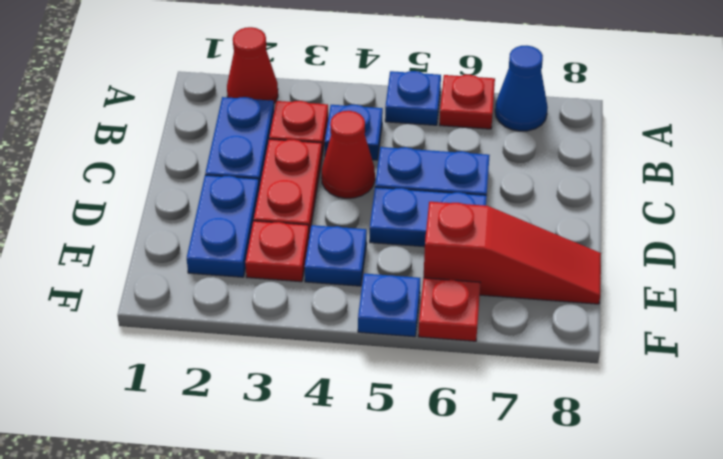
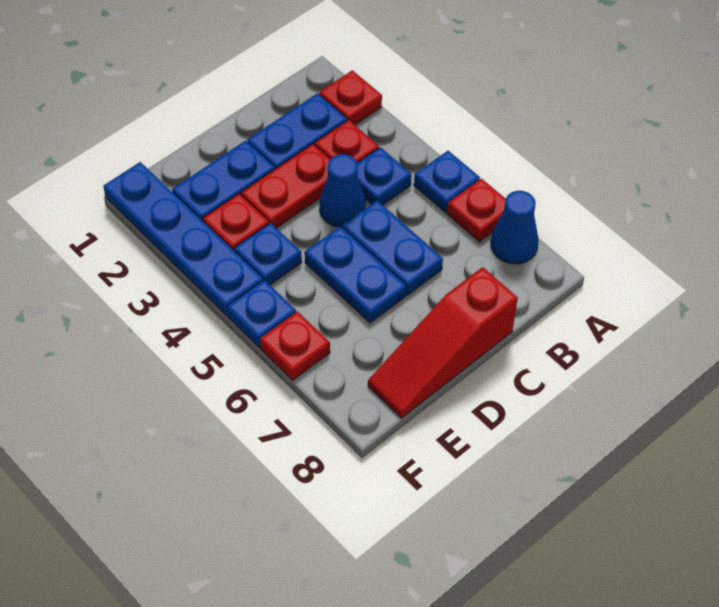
red cone A2 level 1 -> red plate A2 level 1
red cone C4 level 1 -> blue cone C4 level 1
red slope E6:E8 level 1 top 6 -> red slope C8:E8 level 1 top C
none -> blue plate F1:F4 level 1

